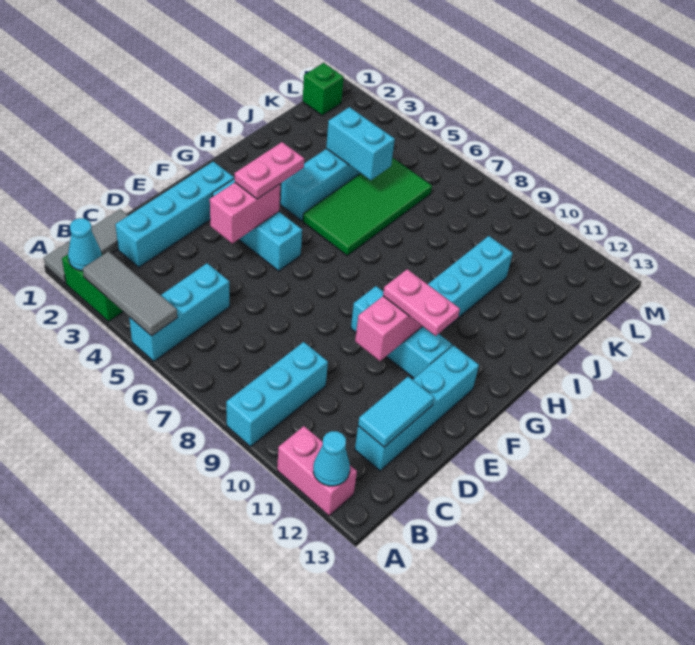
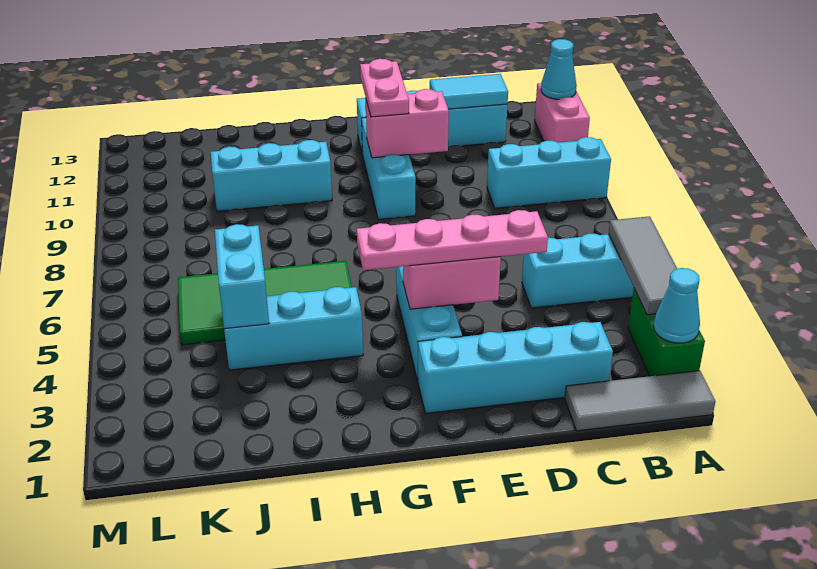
pink plate F4:G4 level 3 -> pink plate D4:G4 level 3
green brick L1 level 1 -> none

